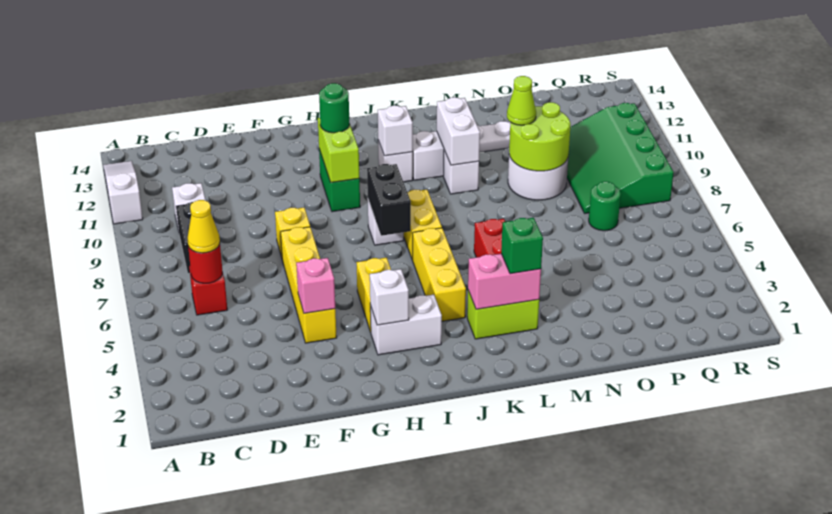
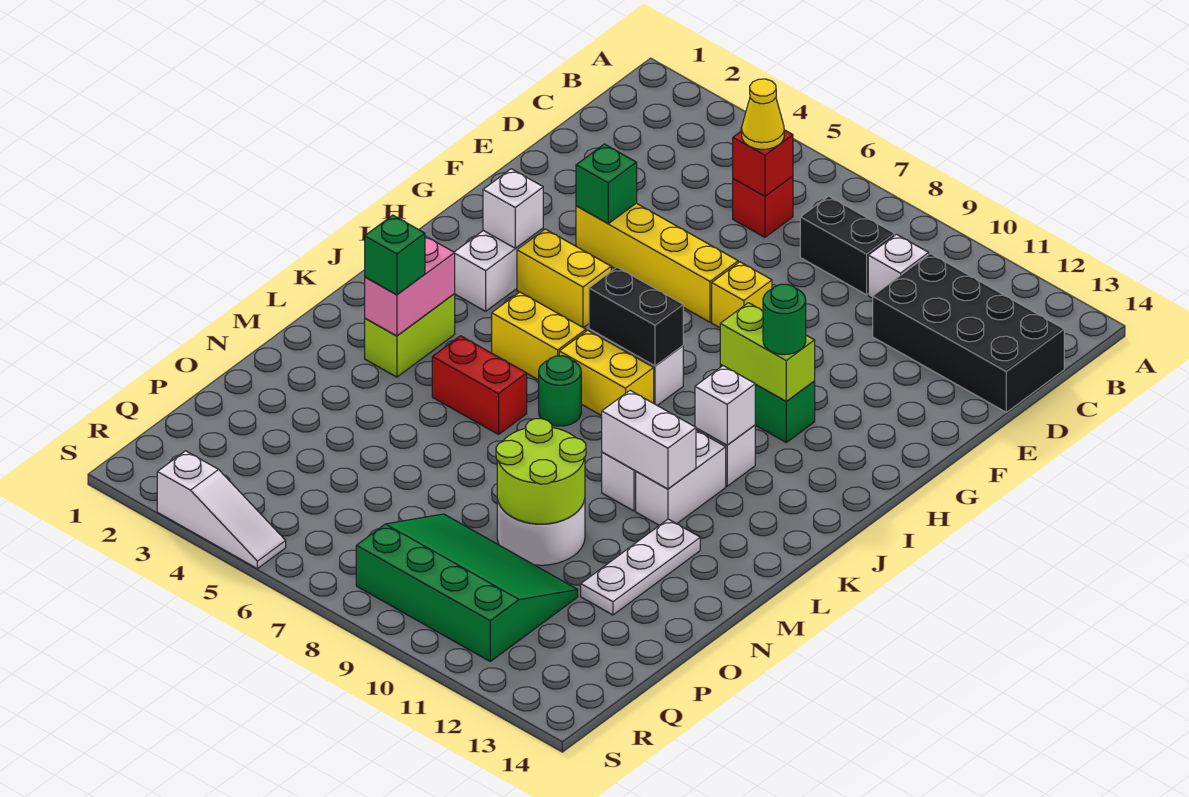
white slope A11:A13 level 1 top 11 -> white slope S3:S5 level 1 top 3
red round brick C6 level 2 -> red brick C6 level 2
none -> black brick C11:D14 level 1
pink brick F4 level 2 -> green brick F4 level 2
yellow brick J4:J6 level 1 -> yellow brick J5:J6 level 1
lime cone N10 level 3 -> none
green round brick P7 level 1 -> green round brick K7 level 1

